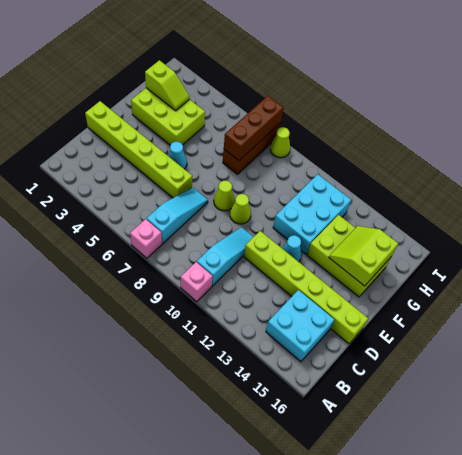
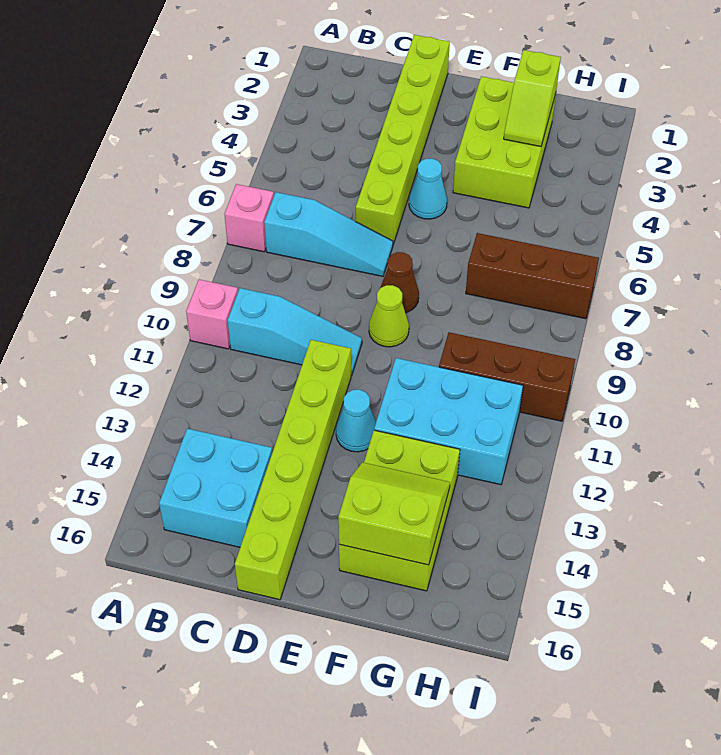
lime cone E8 level 1 -> brown cone E8 level 1
brown brick G7:I7 level 2 -> brown brick G10:I10 level 1
lime cone I8 level 1 -> none

